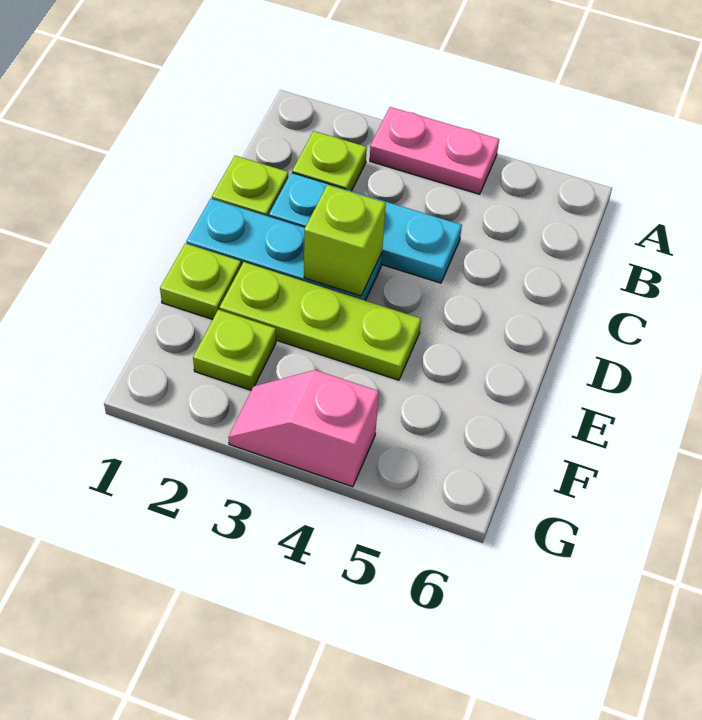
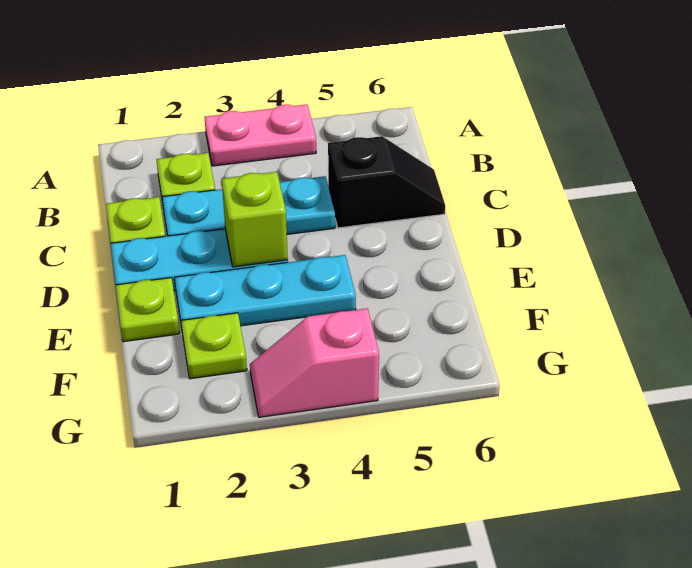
none -> black slope C5:C6 level 1 top 5
lime plate E2:E4 level 1 -> cyan plate E2:E4 level 1

